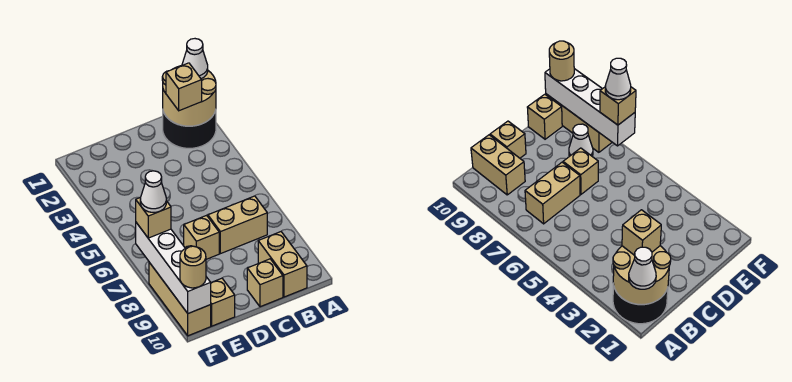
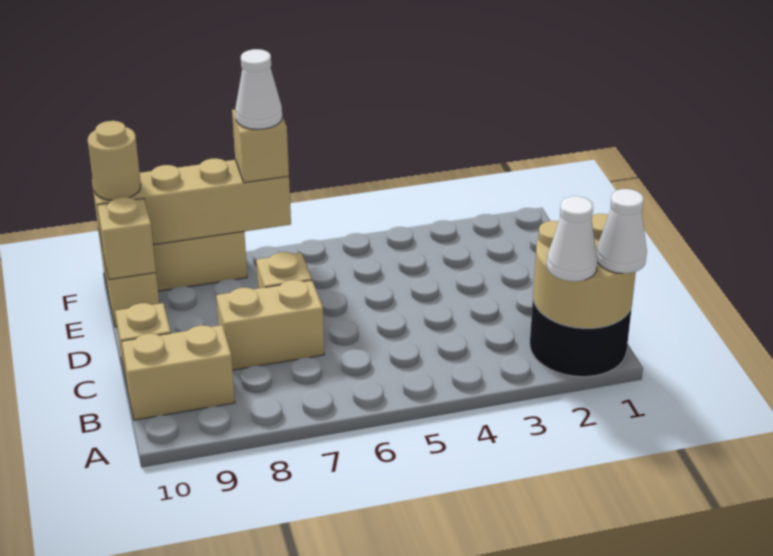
tan brick B2 level 3 -> tan brick E10 level 2
tan brick B7:C7 level 1 -> tan brick C7:C8 level 1
white cone E8 level 1 -> white cone A2 level 3
white brick F7:F10 level 2 -> tan brick F7:F10 level 2

